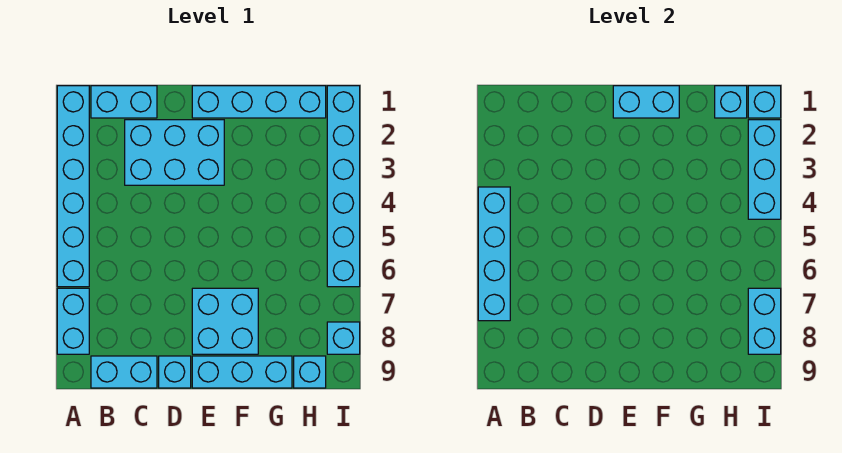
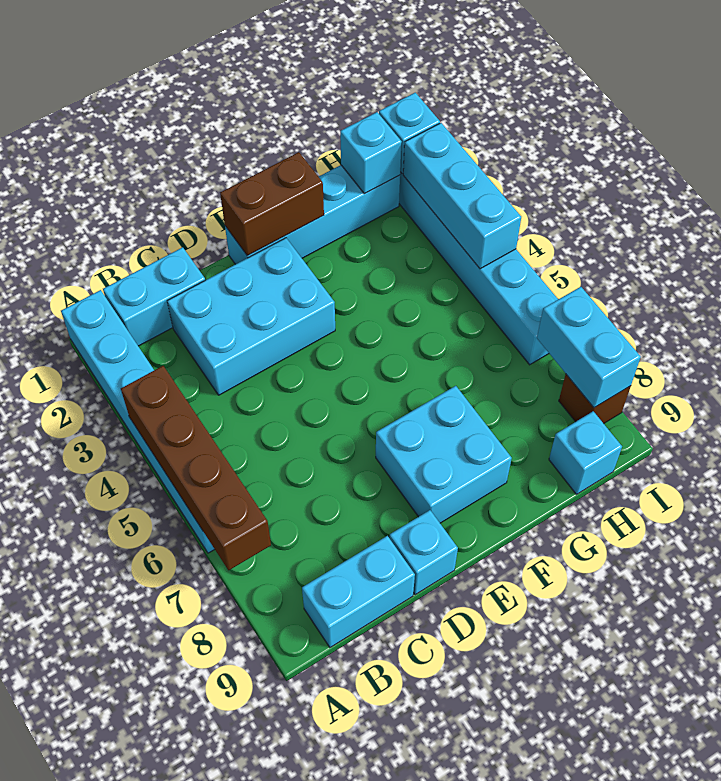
cyan brick A4:A7 level 2 -> brown brick A4:A7 level 2
cyan brick A7:A8 level 1 -> none
cyan brick E1:F1 level 2 -> brown brick E1:F1 level 2
cyan brick E9:G9 level 1 -> none
cyan brick I8 level 1 -> brown brick I8 level 1

